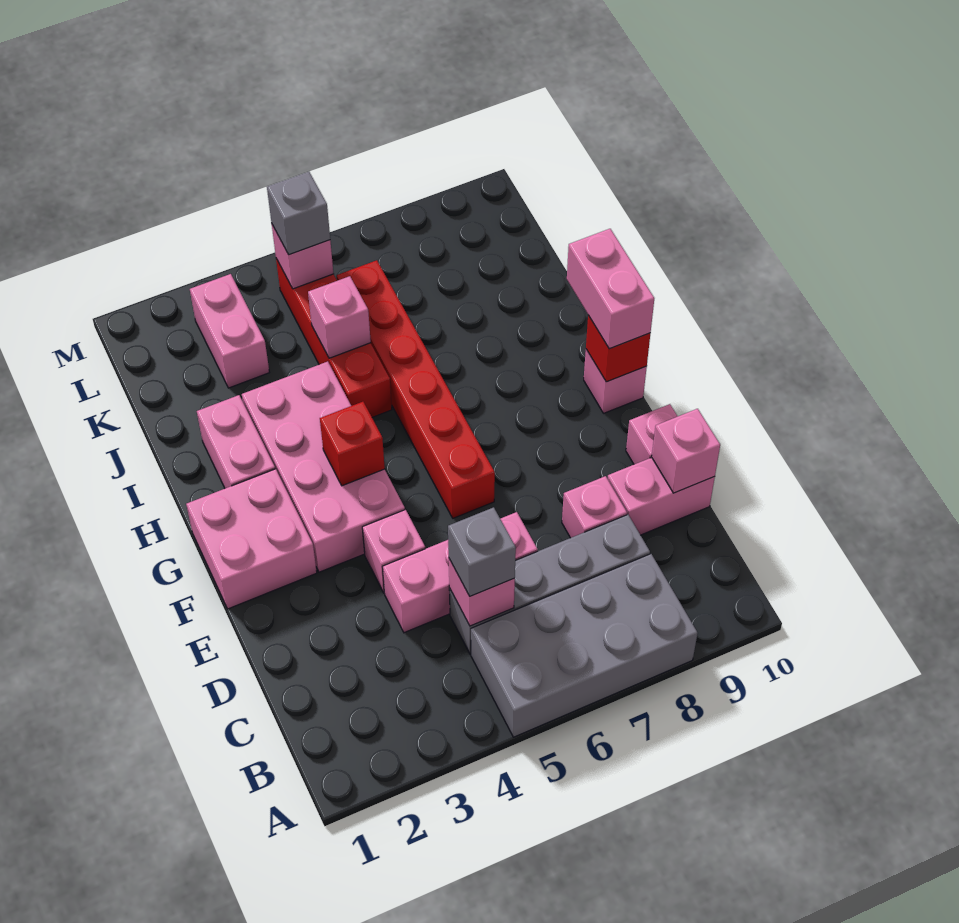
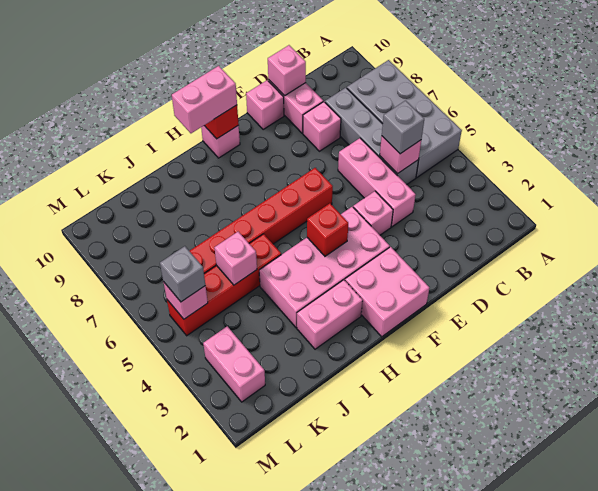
pink brick K3:L3 level 1 -> pink brick L2:L3 level 1

